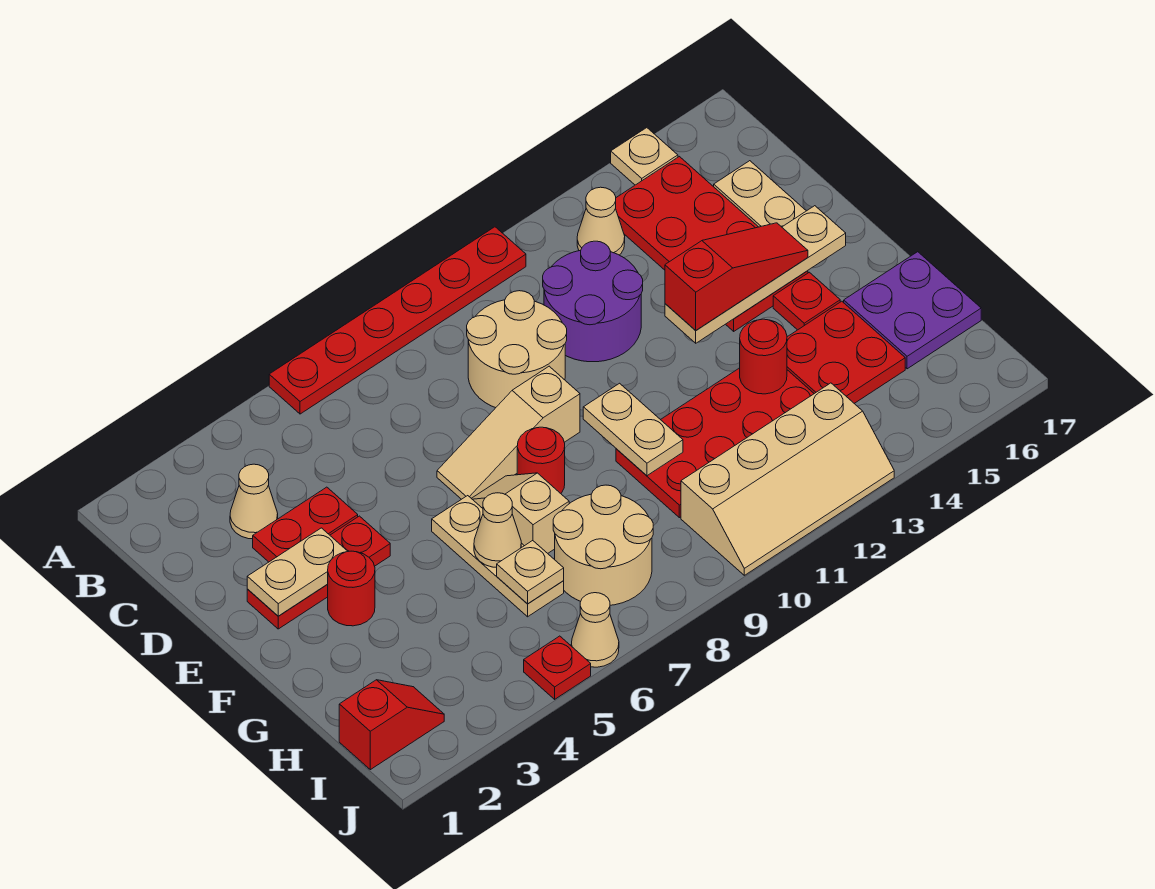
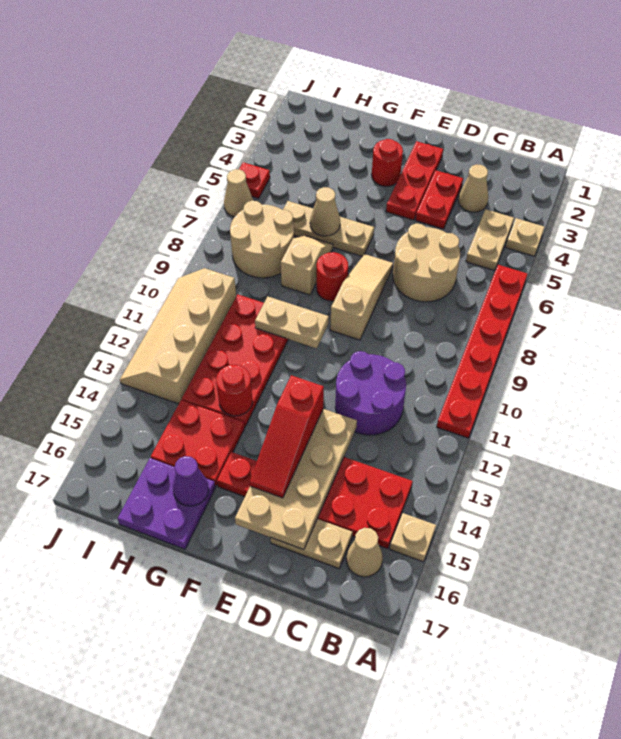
tan cone B13 level 1 -> tan cone B16 level 1
tan round brick C9:D10 level 1 -> tan round brick C6:D7 level 1
tan plate E2:E3 level 2 -> tan plate B4:B5 level 1
tan plate E13:E16 level 2 -> tan plate D13:E16 level 2
tan slope F7:G7 level 1 top G -> tan slope G7:G8 level 1 top 8
none -> purple cone G16 level 2
tan plate H6 level 2 -> tan plate A4 level 1
red slope I1:I2 level 1 top 1 -> none

